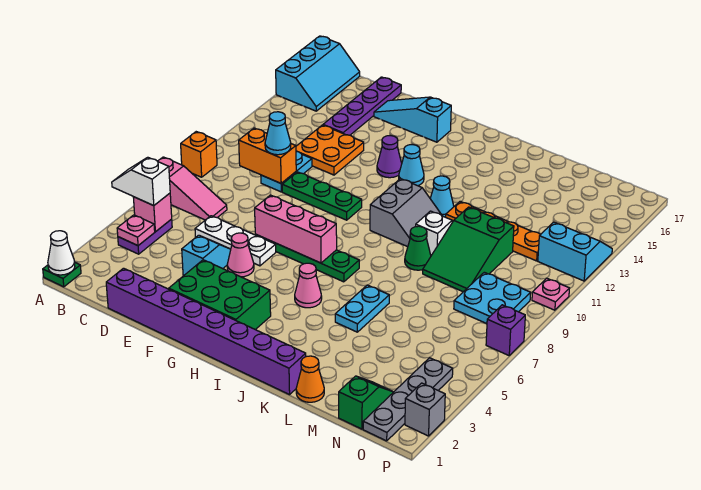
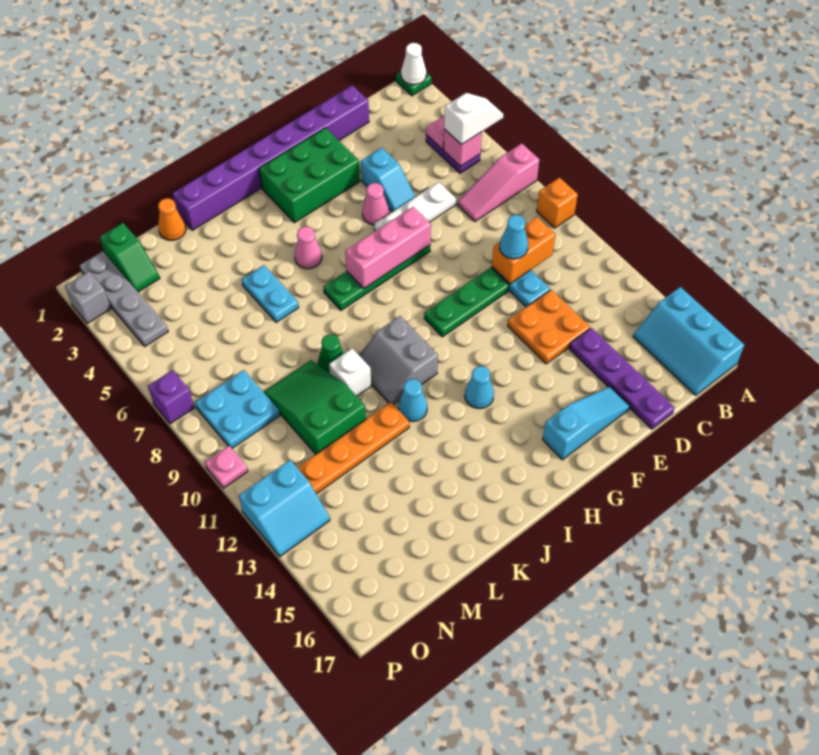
purple cone G13 level 1 -> none

